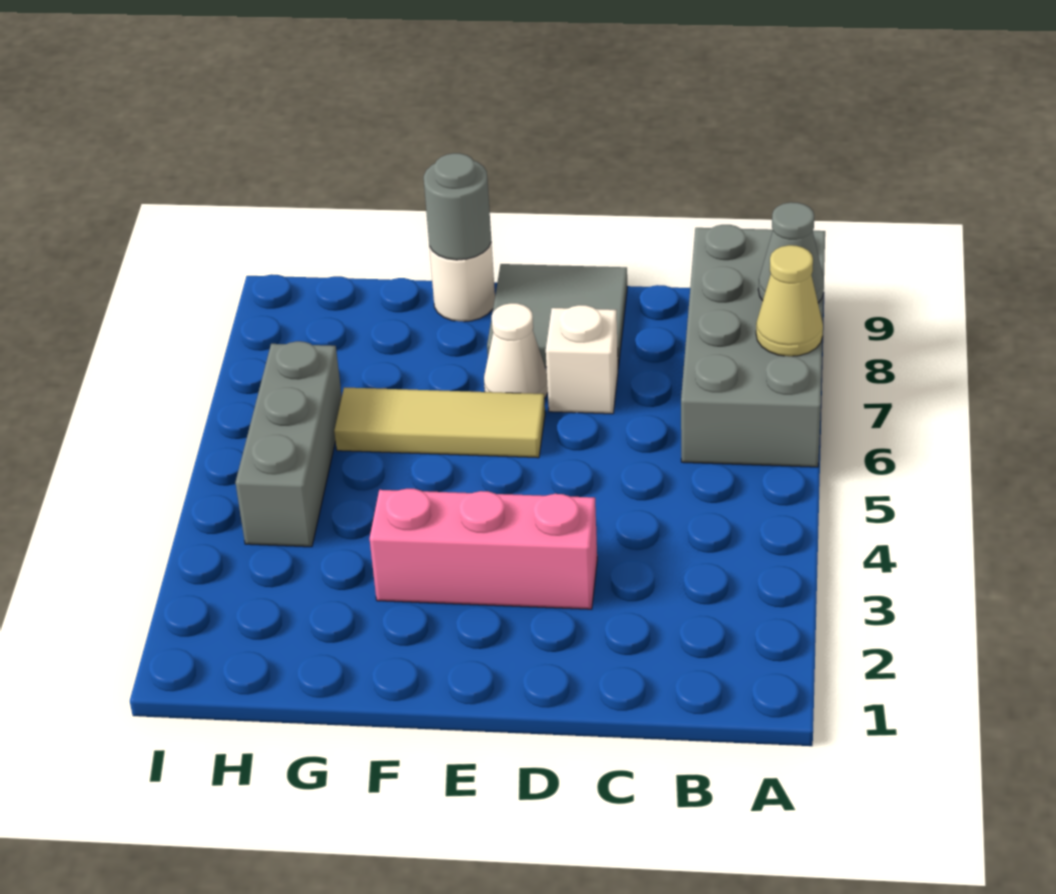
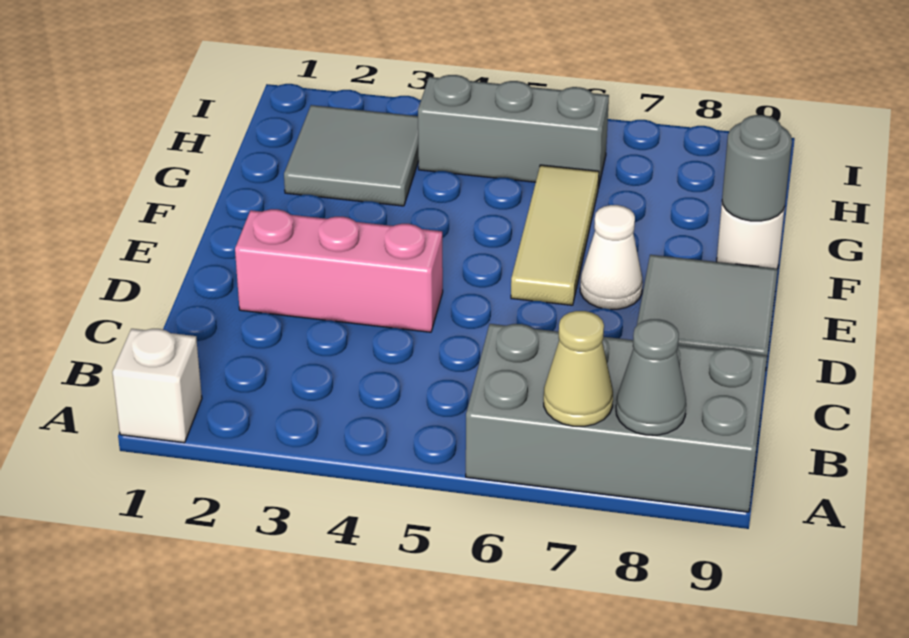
pink brick D3:F3 level 1 -> pink brick D2:D4 level 1
white brick D7 level 1 -> white brick A1 level 1
none -> grey tile G2:H3 level 1

